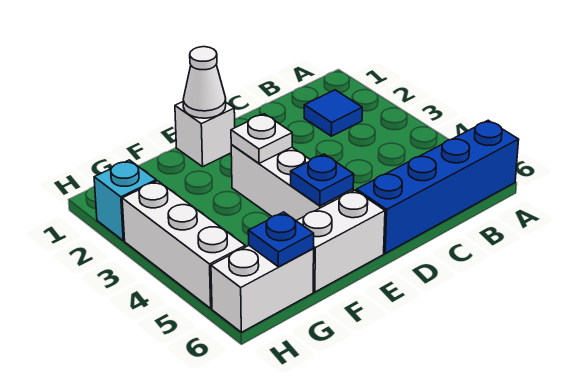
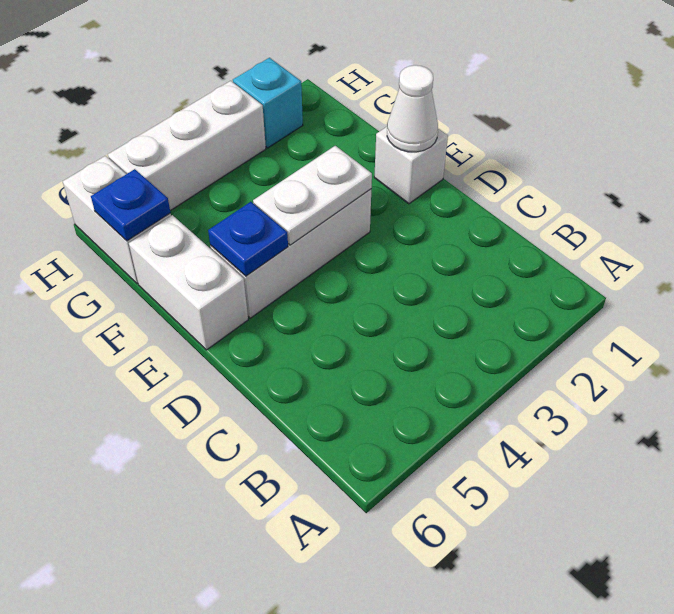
blue brick A6:D6 level 1 -> none
blue tile B2 level 1 -> none
white plate E3 level 2 -> white plate E3:E4 level 2

